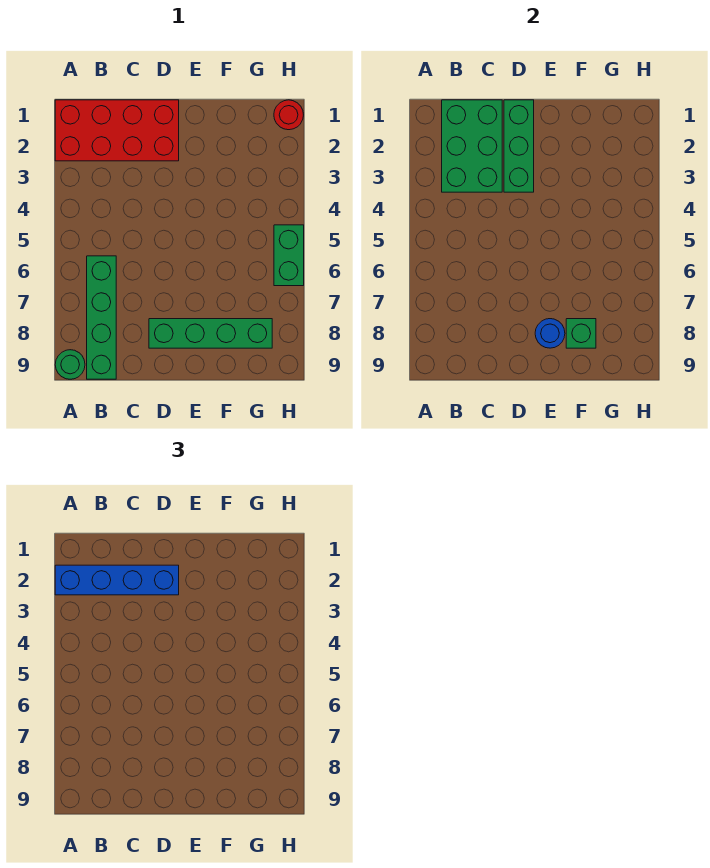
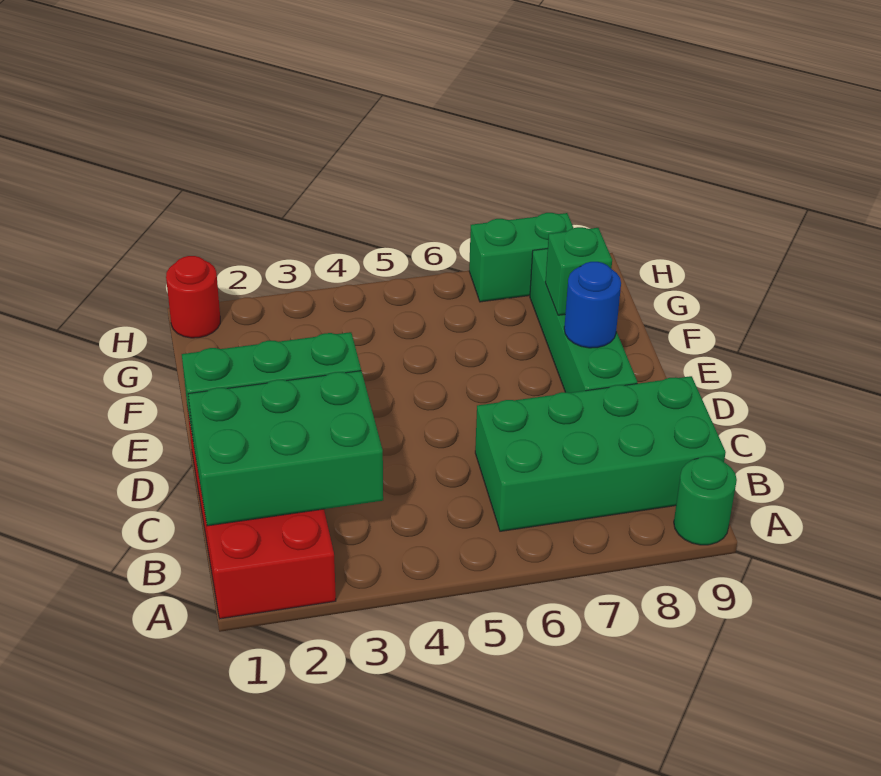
blue brick A2:D2 level 3 -> none
green brick B6:B9 level 1 -> green brick B6:C9 level 1
green brick H5:H6 level 1 -> green brick H7:H8 level 1

